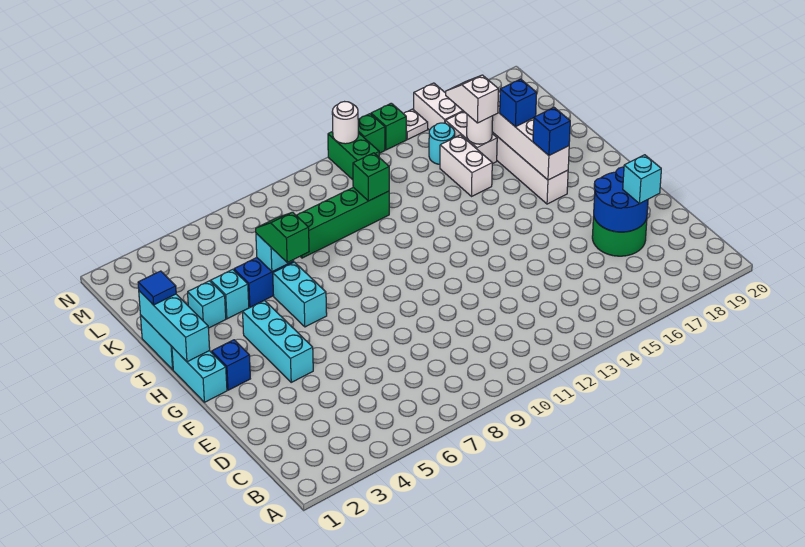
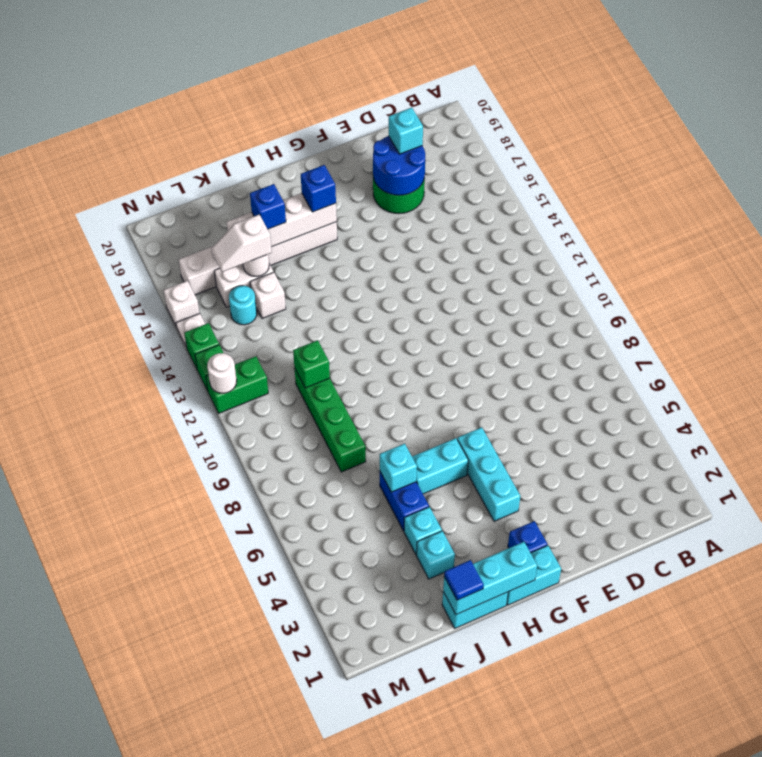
cyan brick F4:H4 level 1 -> cyan brick G4:G6 level 1
green slope I6:J6 level 3 top I -> none
white brick J15:K15 level 1 -> white brick K15 level 1
white brick M16:N16 level 1 -> white brick N16 level 1

